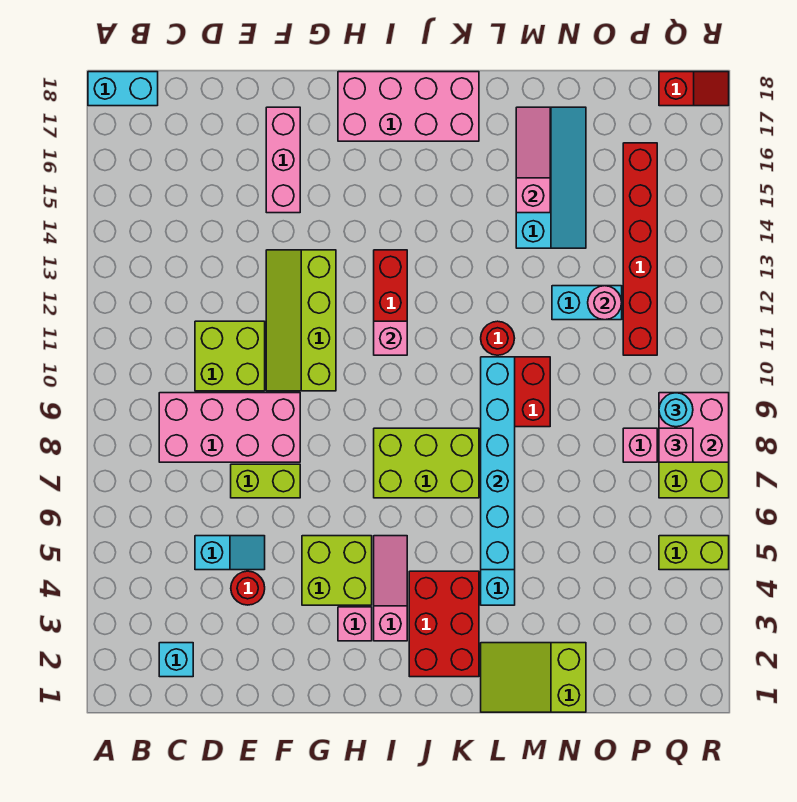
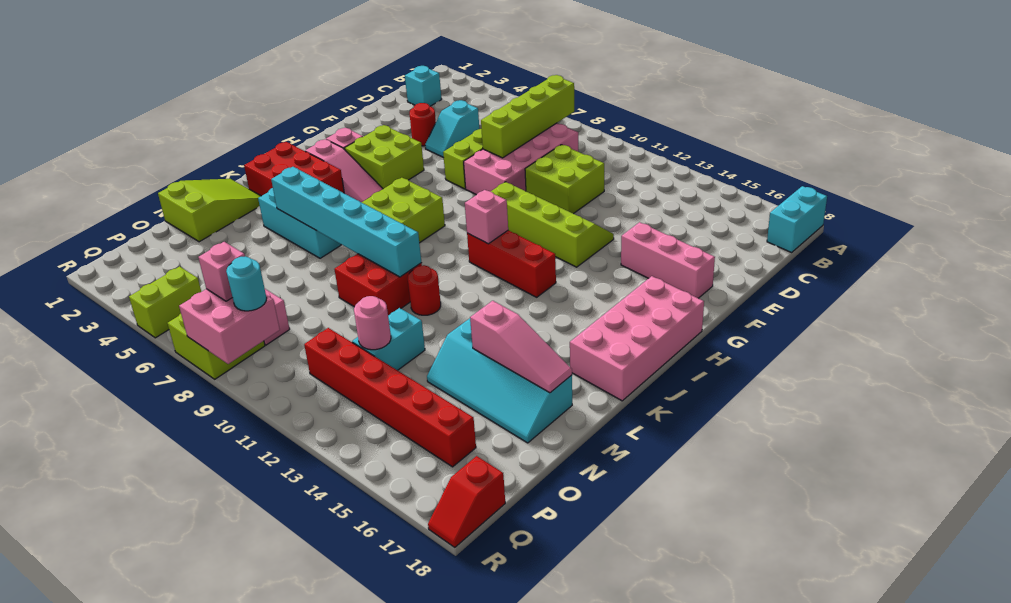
none -> lime brick B8:E8 level 2

